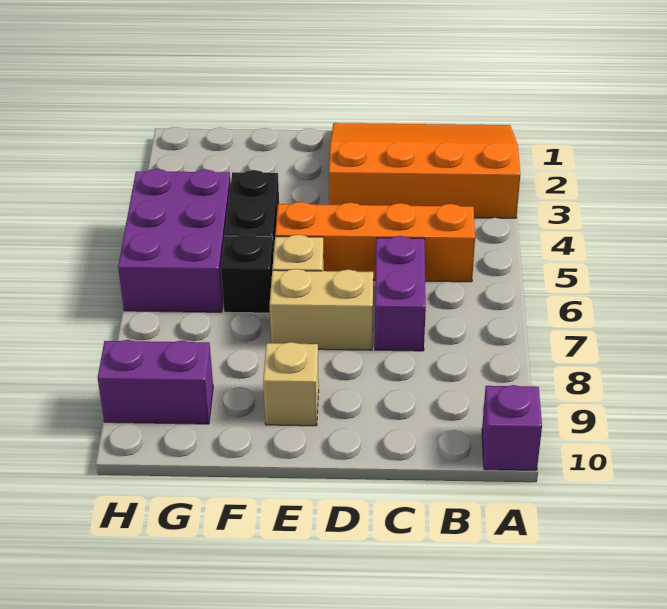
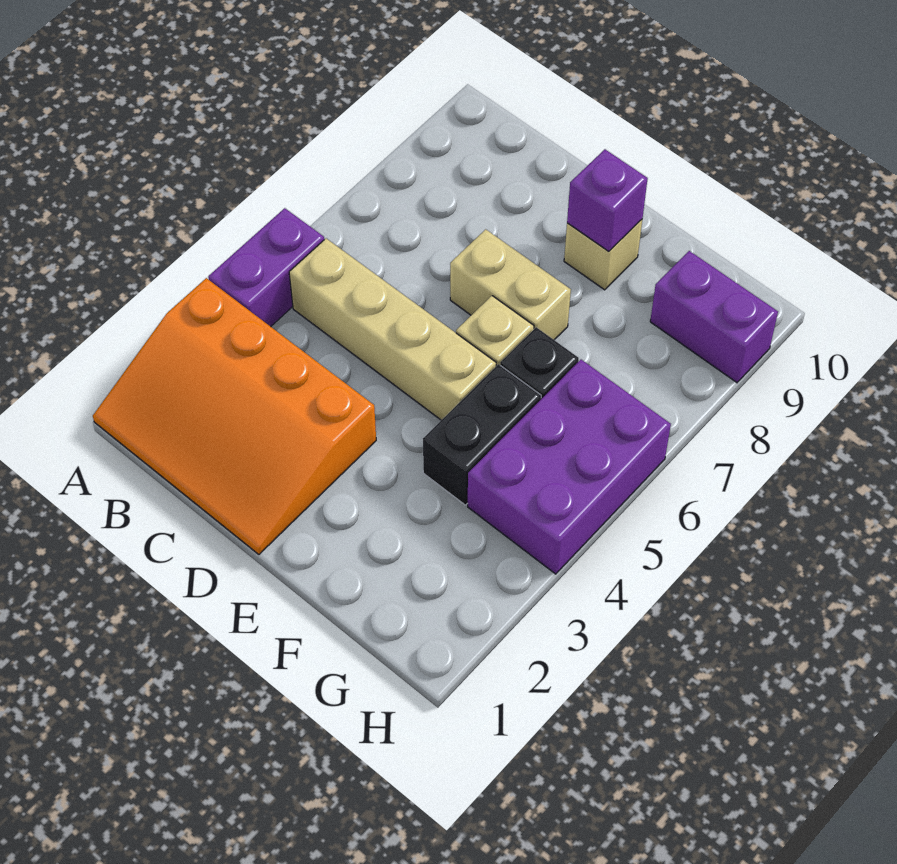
purple brick A10 level 1 -> purple brick E9 level 2
orange brick B5:E5 level 1 -> tan brick B5:E5 level 1
purple brick C6:C7 level 1 -> purple brick A4:A5 level 1

